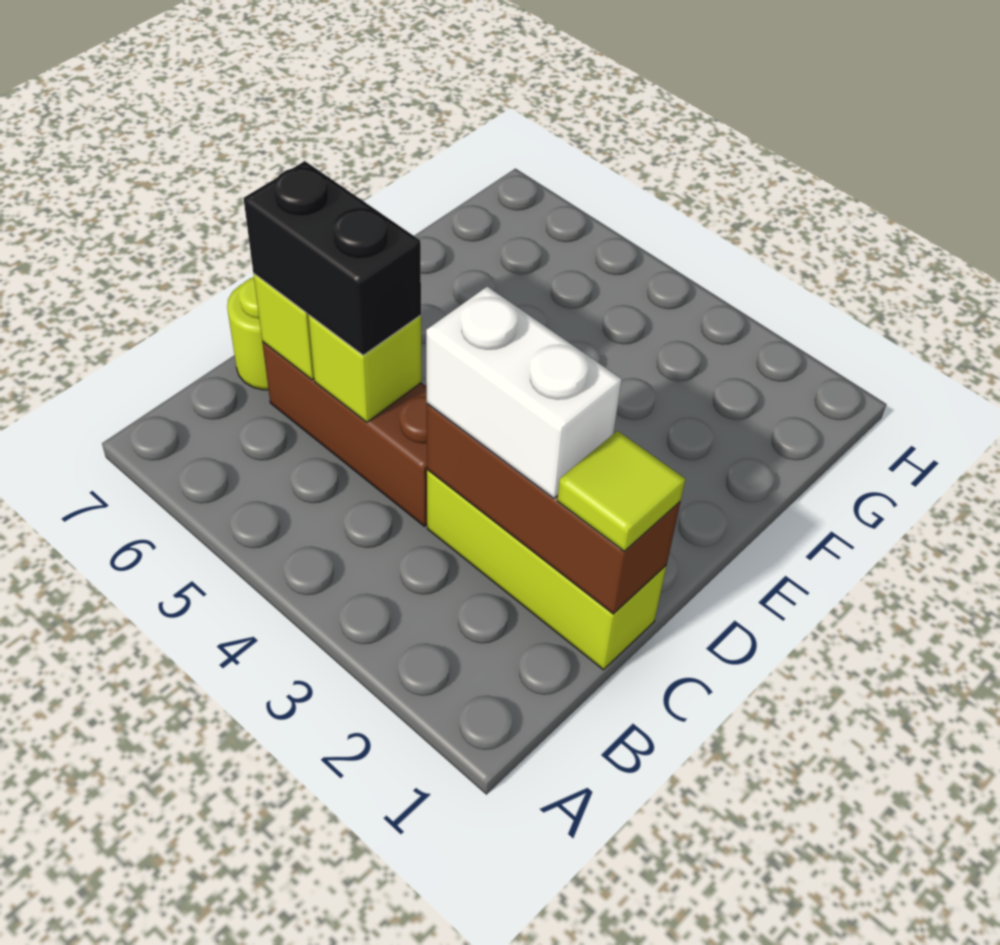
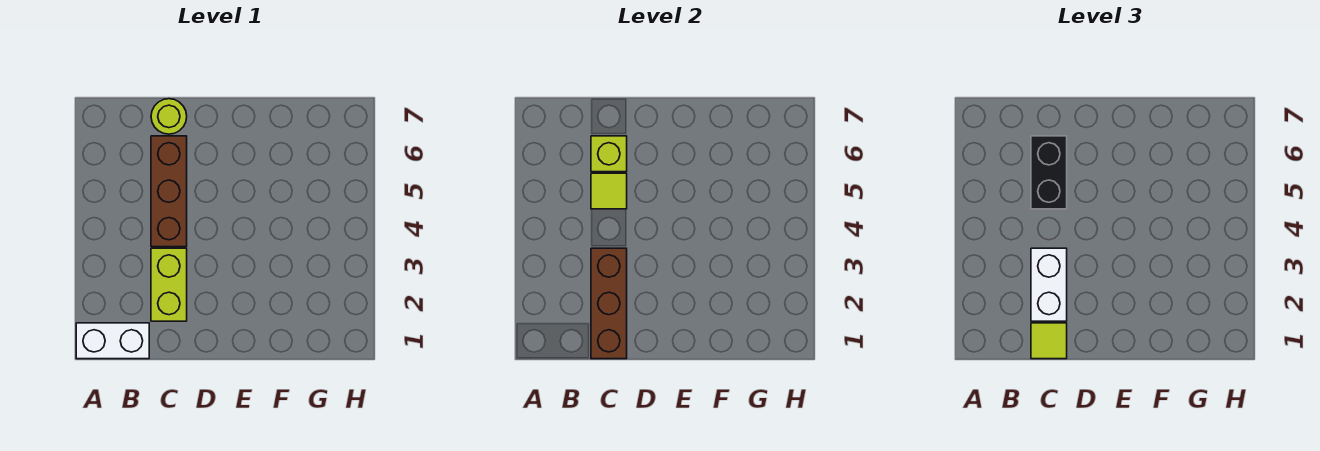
none -> white brick A1:B1 level 1
lime brick C1:C3 level 1 -> lime brick C2:C3 level 1
lime brick C5 level 2 -> lime tile C5 level 2

